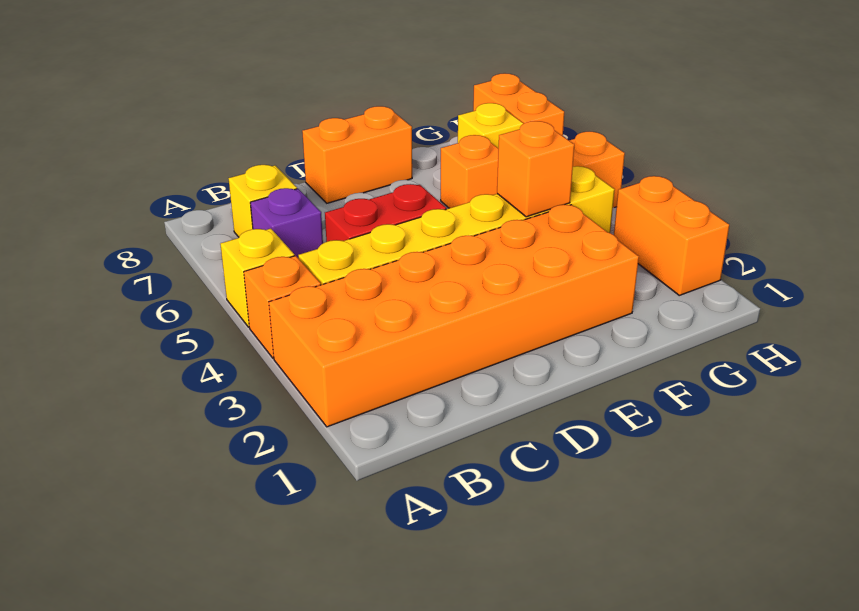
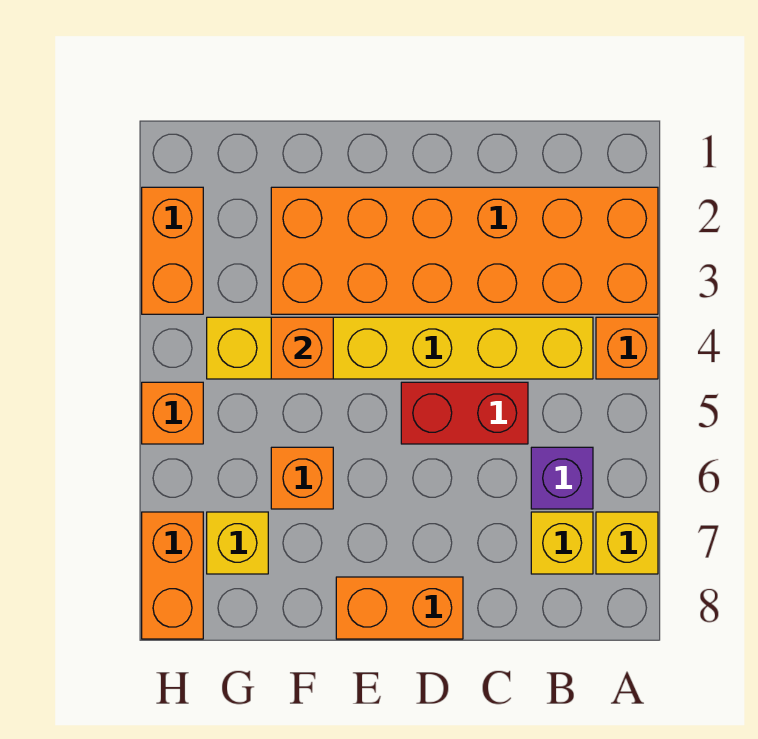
yellow brick A5 level 1 -> yellow brick A7 level 1

